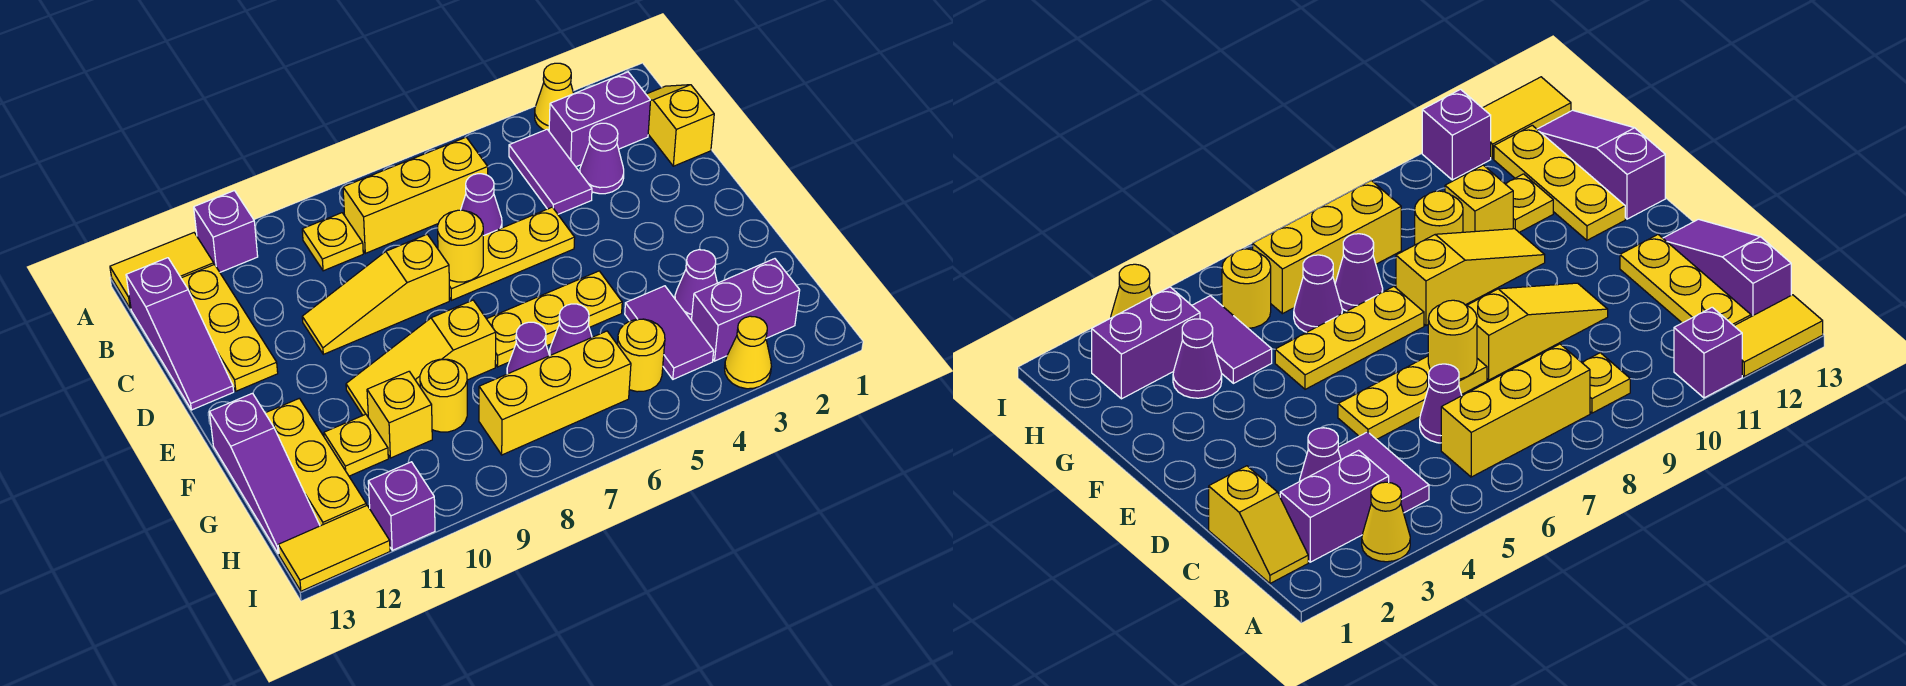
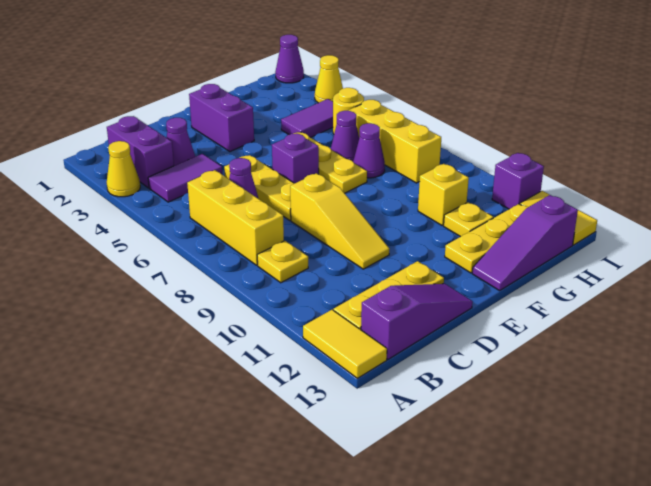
purple brick A11 level 1 -> purple brick E6 level 1
yellow slope B1:C1 level 1 top C -> none
yellow round brick D7 level 2 -> none
yellow slope F8:F10 level 1 top 8 -> none
purple slope F13:H13 level 1 top F -> purple slope F13:H13 level 1 top H
purple cone G3 level 1 -> purple cone I1 level 1
yellow round brick G9 level 1 -> none
purple brick H2:H3 level 1 -> purple brick E2:E3 level 1

